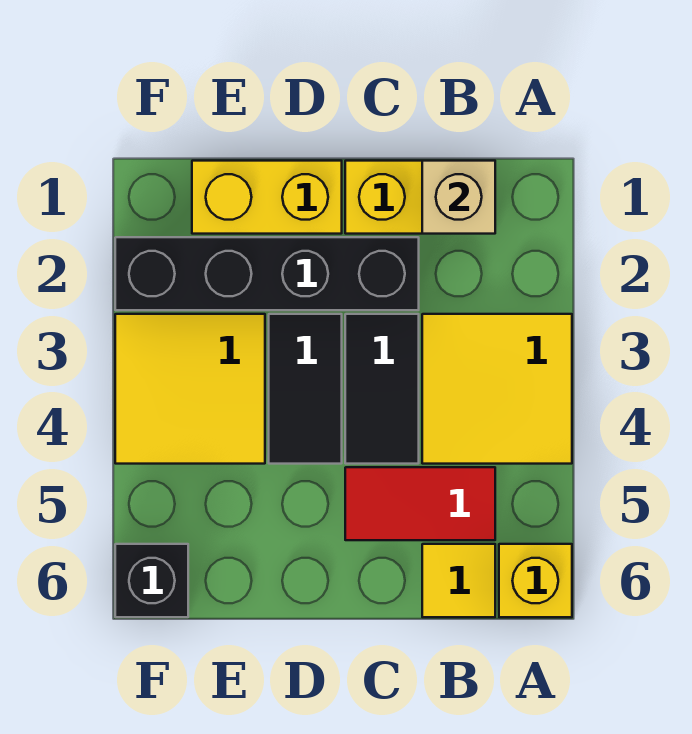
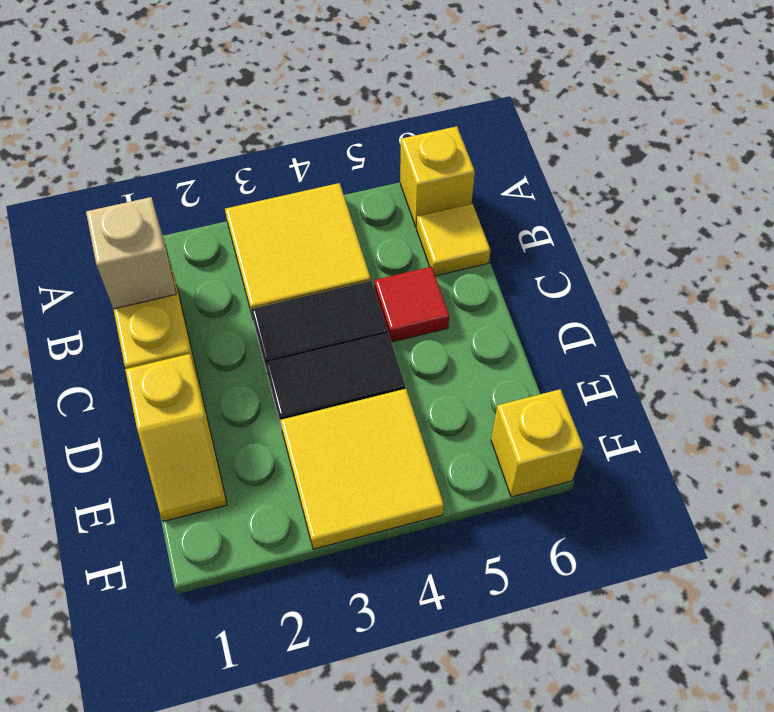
red tile B5:C5 level 1 -> red tile C5 level 1
black brick C2:F2 level 1 -> none
yellow brick D1:E1 level 1 -> yellow slope D1:E1 level 1 top D
black brick F6 level 1 -> yellow brick F6 level 1

